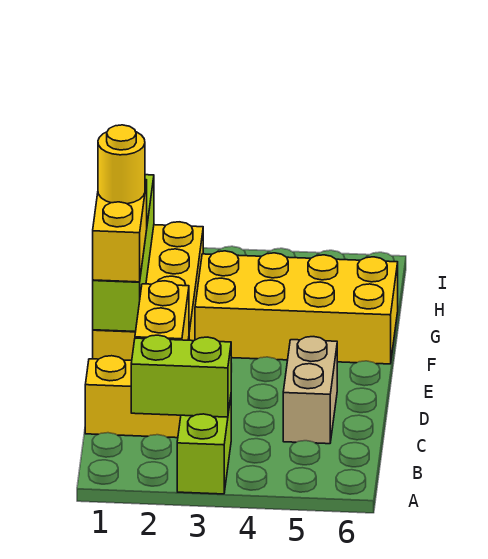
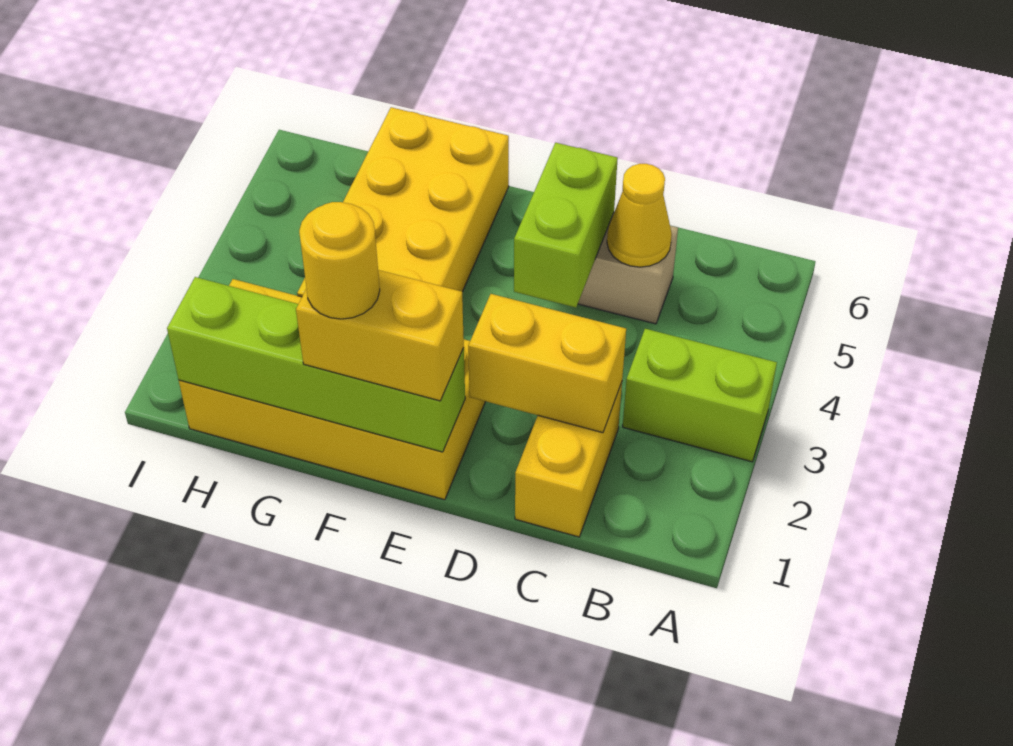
lime brick B2:B3 level 2 -> lime brick D4:D5 level 2
none -> yellow cone C5 level 2

